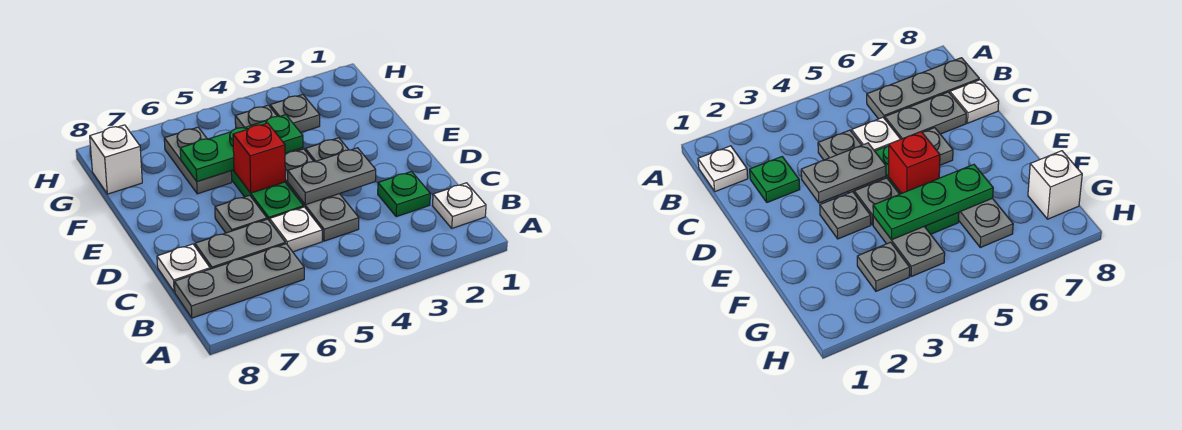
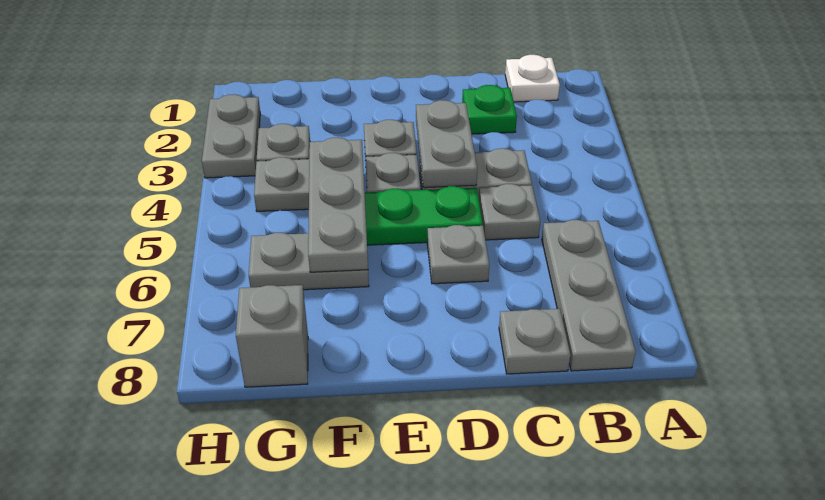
white plate C5 level 1 -> grey plate C5 level 1
grey plate C6:C7 level 1 -> grey plate H2:H3 level 1
white plate C8 level 1 -> grey plate C8 level 1
red brick E5 level 2 -> none
green plate F4:F6 level 2 -> grey plate F4:F6 level 2
white brick G8 level 1 -> grey brick G8 level 1

